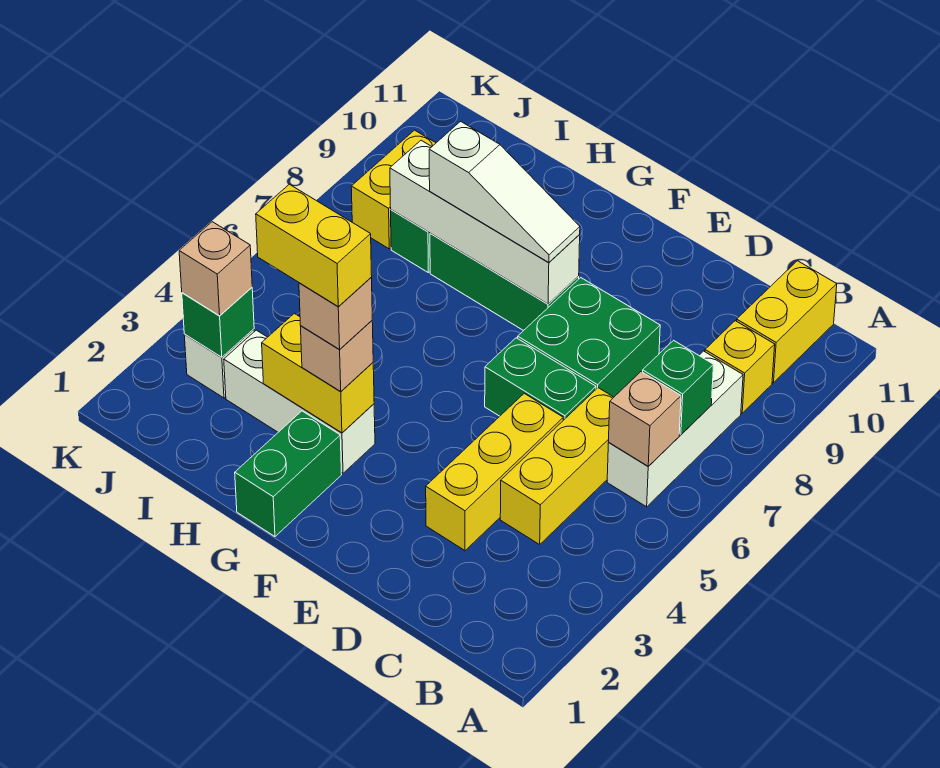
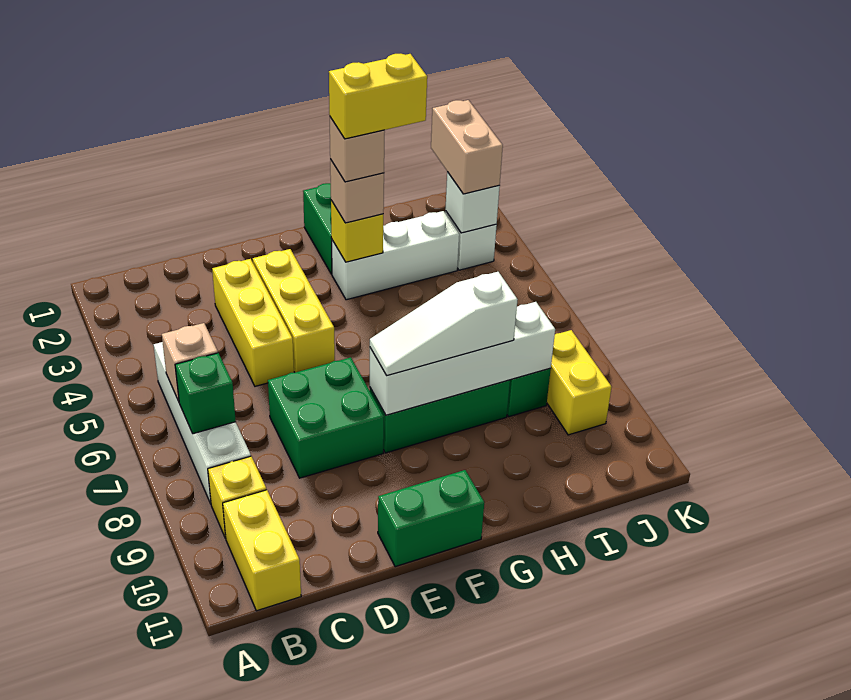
white brick B6:B8 level 1 -> white brick B5:B8 level 1
yellow brick C4:C6 level 1 -> yellow brick E3:E5 level 1
green brick D6:E6 level 1 -> green brick E11:F11 level 1
yellow brick G3:H3 level 2 -> yellow brick G3 level 2
green brick J3 level 2 -> white brick J3 level 2
tan brick J3 level 3 -> tan brick J2:J3 level 3

